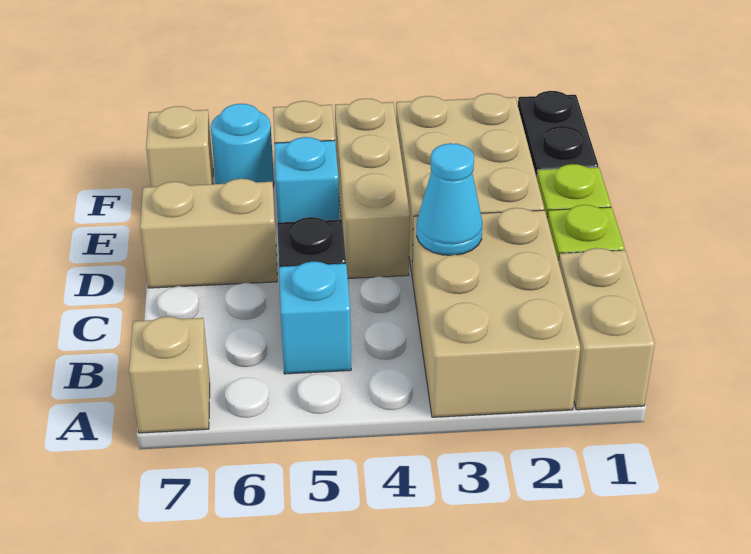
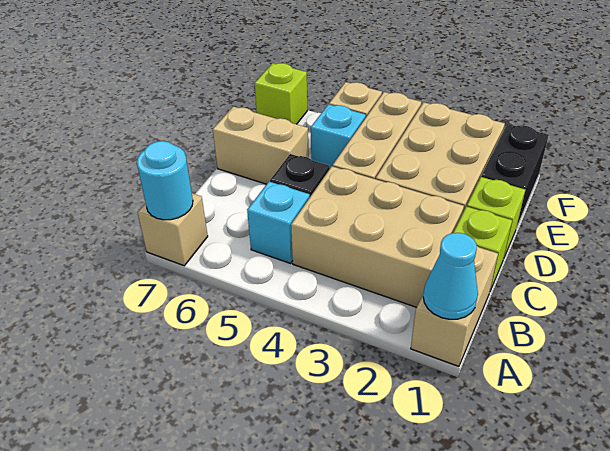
tan brick A2:C3 level 1 -> tan brick B2:C4 level 1
cyan cone C3 level 2 -> cyan cone A1 level 2
cyan round brick F6 level 1 -> cyan round brick A7 level 2
tan brick F7 level 1 -> lime brick F7 level 1

